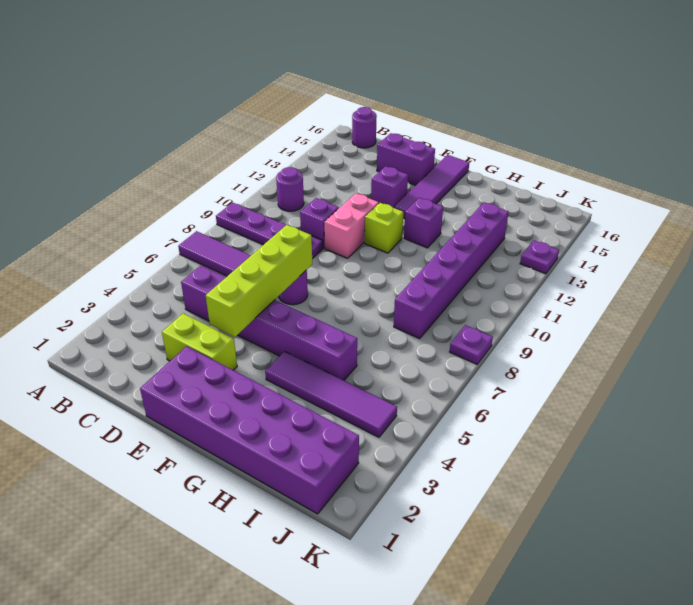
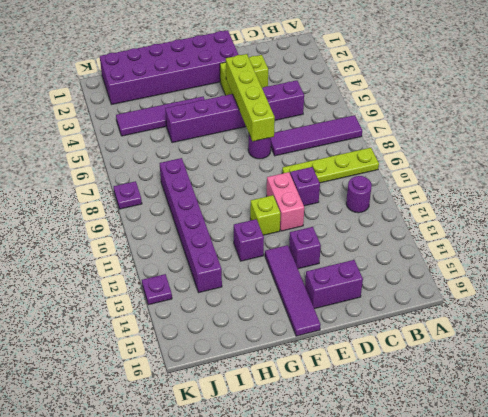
purple plate A9:D9 level 1 -> lime plate A9:D9 level 1
purple round brick B16 level 1 -> none

